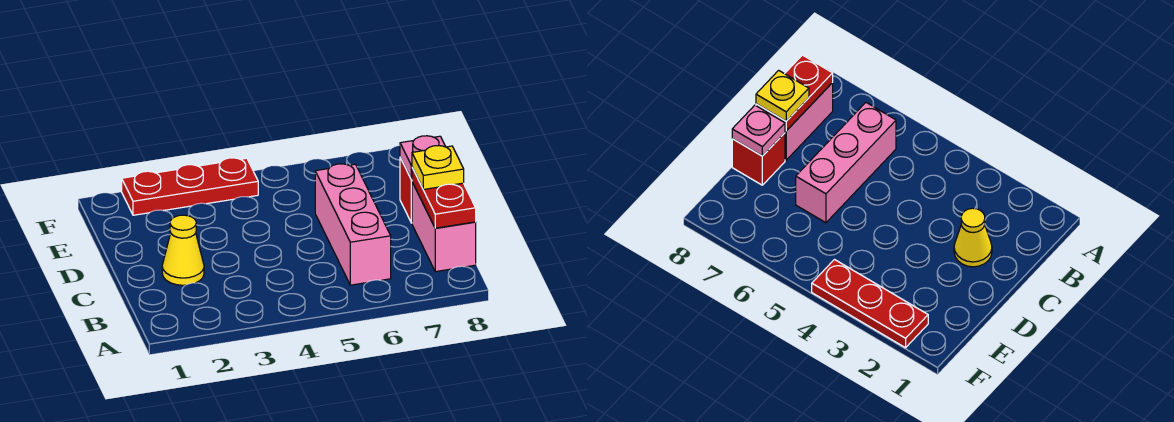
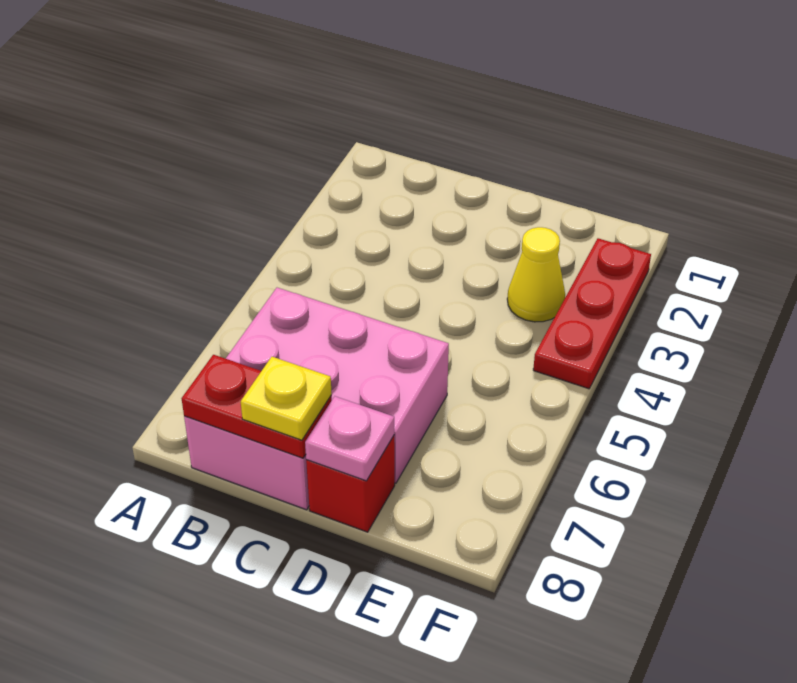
pink brick B6:D6 level 1 -> pink brick B6:D7 level 1
yellow cone C2 level 1 -> yellow cone E3 level 1

